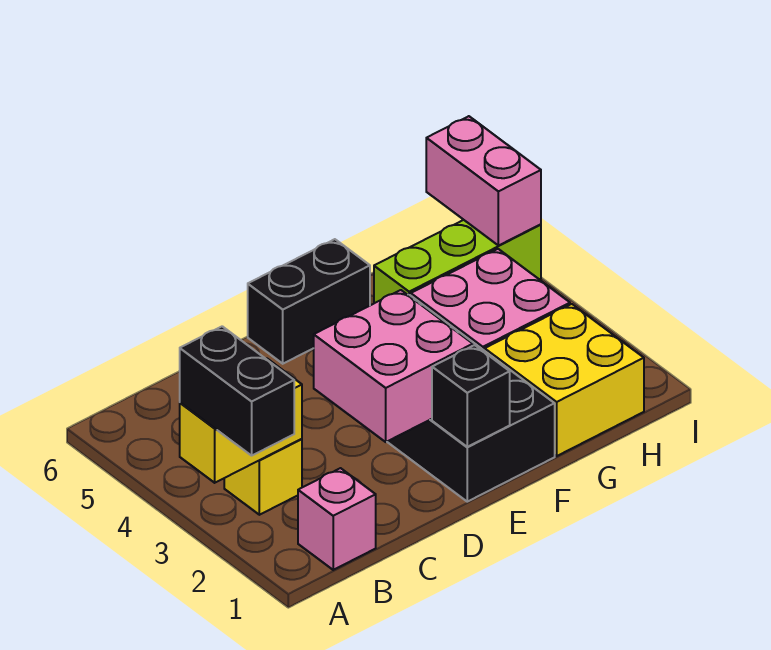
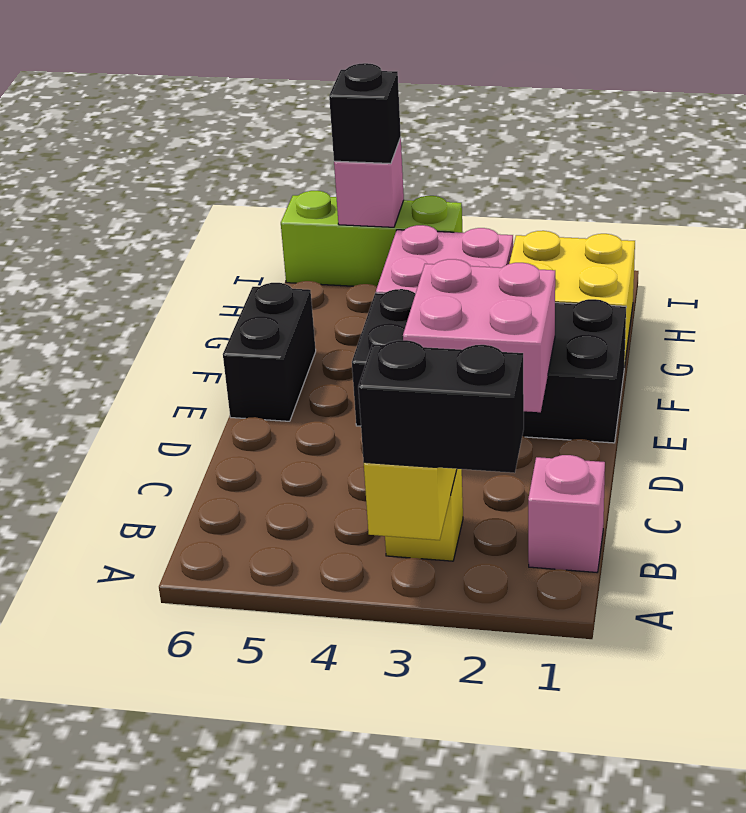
black brick E1 level 2 -> black brick I5 level 3
lime brick G5:I5 level 1 -> lime brick I4:I6 level 1
pink brick I5:I6 level 2 -> pink brick I5 level 2

